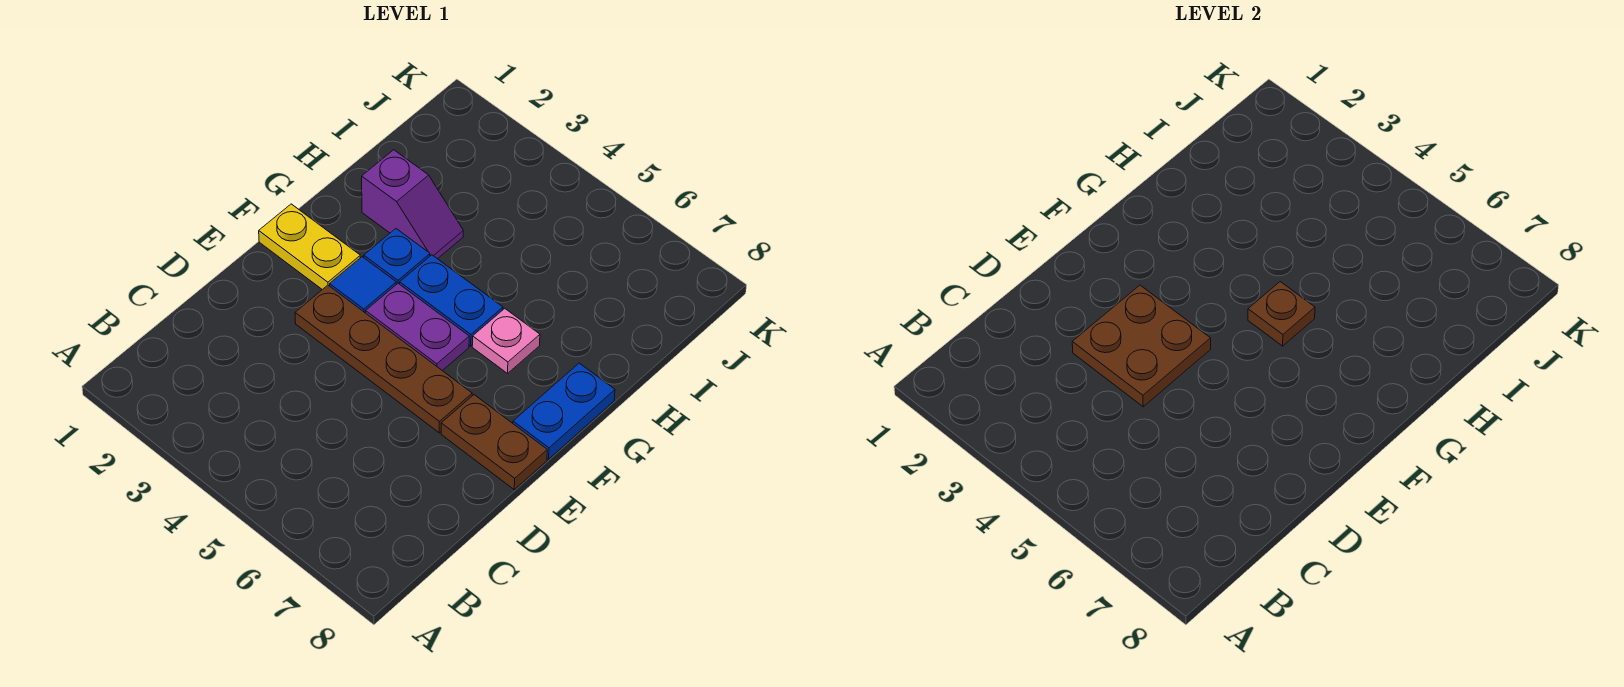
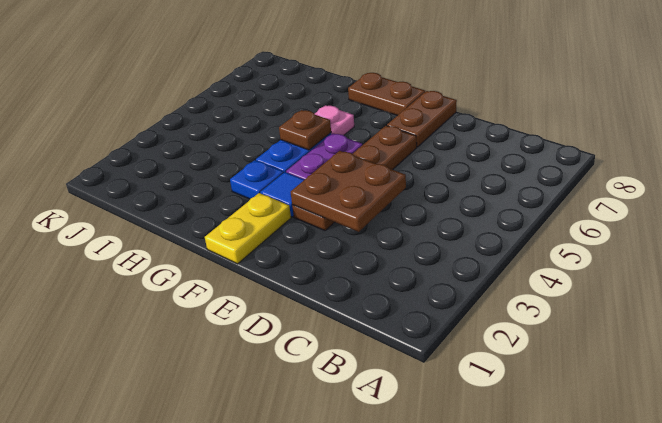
blue plate F8:G8 level 1 -> brown plate F8:G8 level 1
purple slope H2:H3 level 1 top 2 -> none

